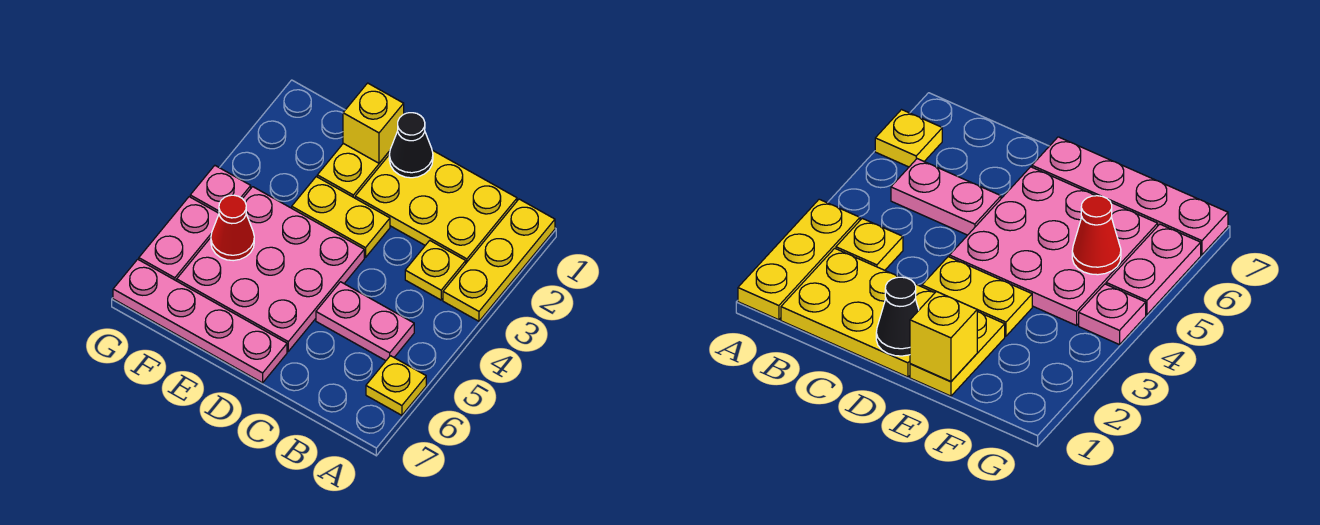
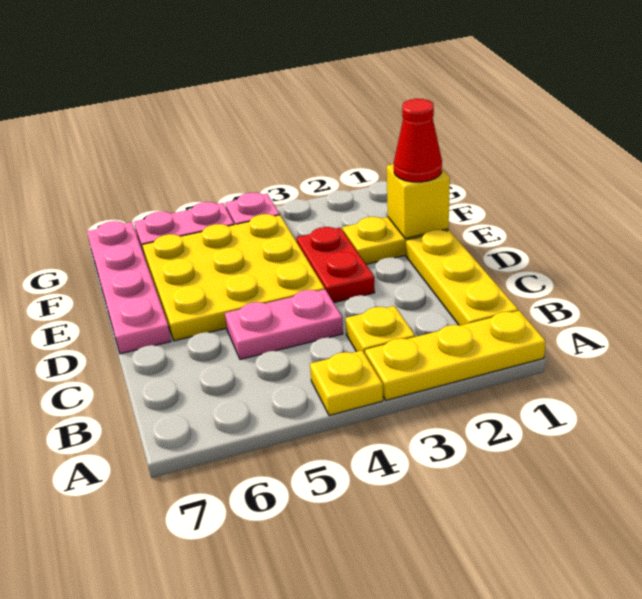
yellow plate A6 level 1 -> yellow plate A4 level 1
yellow plate B1:D2 level 1 -> yellow plate B1:D1 level 1
pink plate B5:C5 level 1 -> pink plate C4:C5 level 1
black cone D1 level 2 -> none
yellow plate D3:E3 level 1 -> red plate D3:E3 level 1
pink plate D4:F6 level 1 -> yellow plate D4:F6 level 1
red cone F5 level 2 -> red cone E1 level 3

